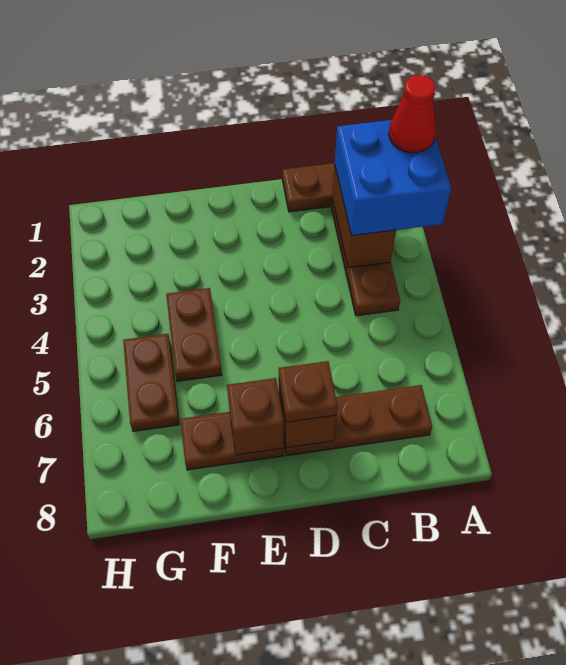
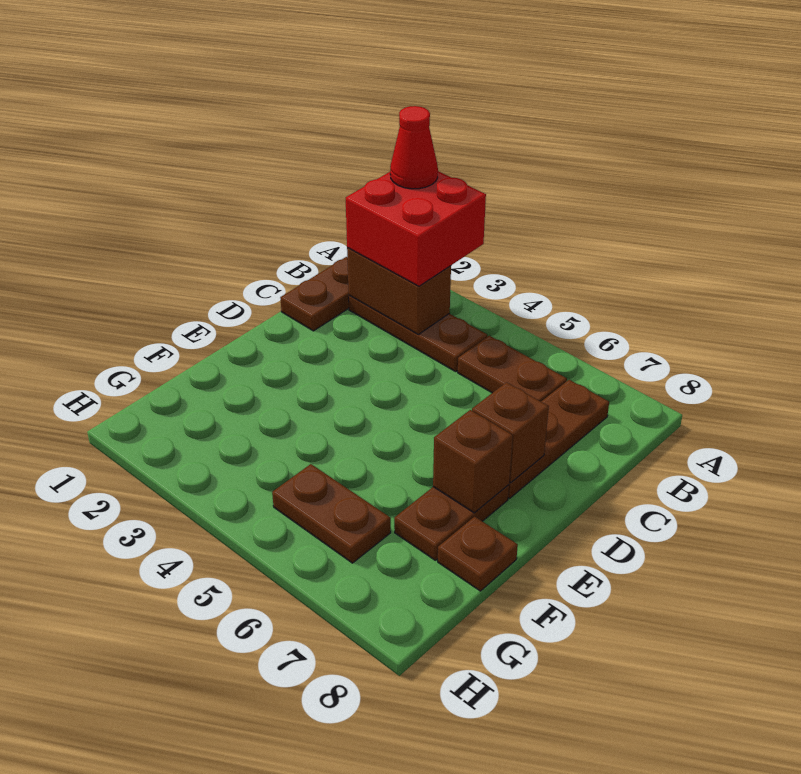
blue brick A2:B3 level 3 -> red brick A2:B3 level 3
brown plate D7 level 3 -> brown plate F8 level 1
brown plate F4:F5 level 1 -> brown plate B5:B6 level 1

